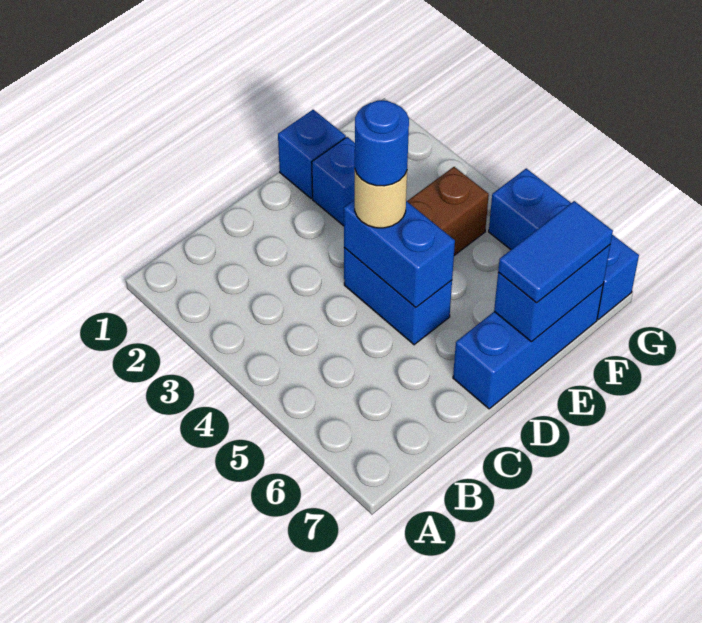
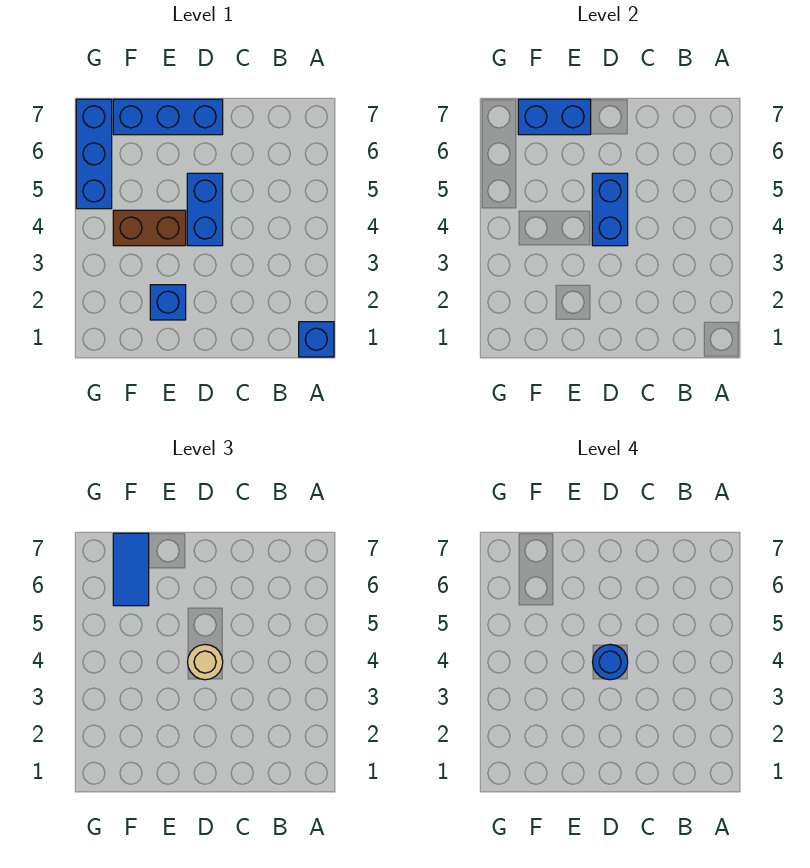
blue brick E1 level 1 -> blue brick A1 level 1
blue tile E7:F7 level 3 -> blue tile F6:F7 level 3

